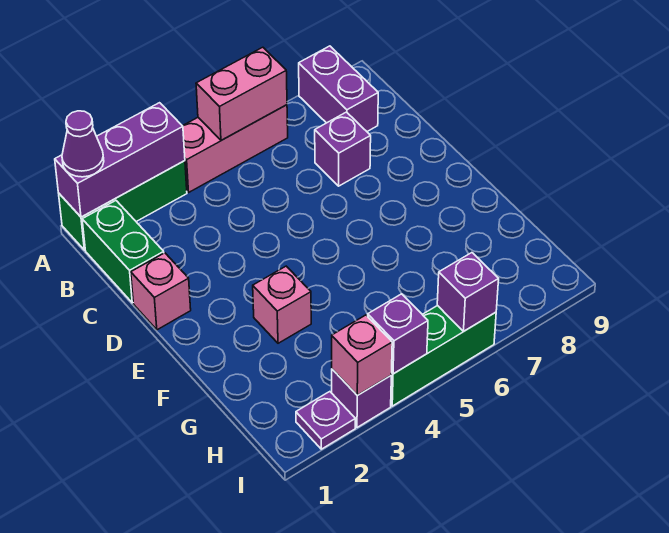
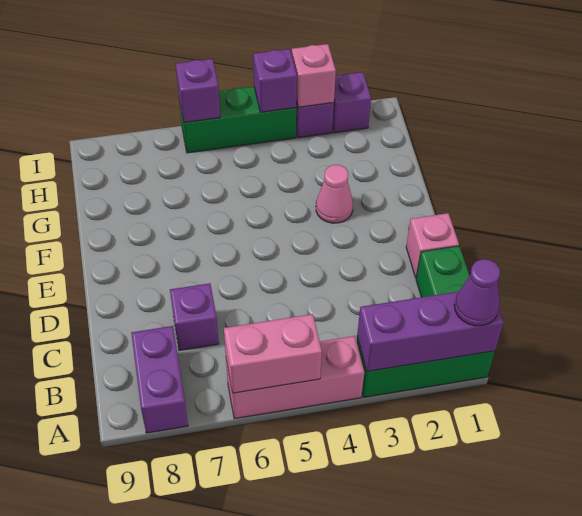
pink brick F3 level 1 -> pink cone F3 level 1
purple plate I2 level 1 -> purple brick I2 level 1

